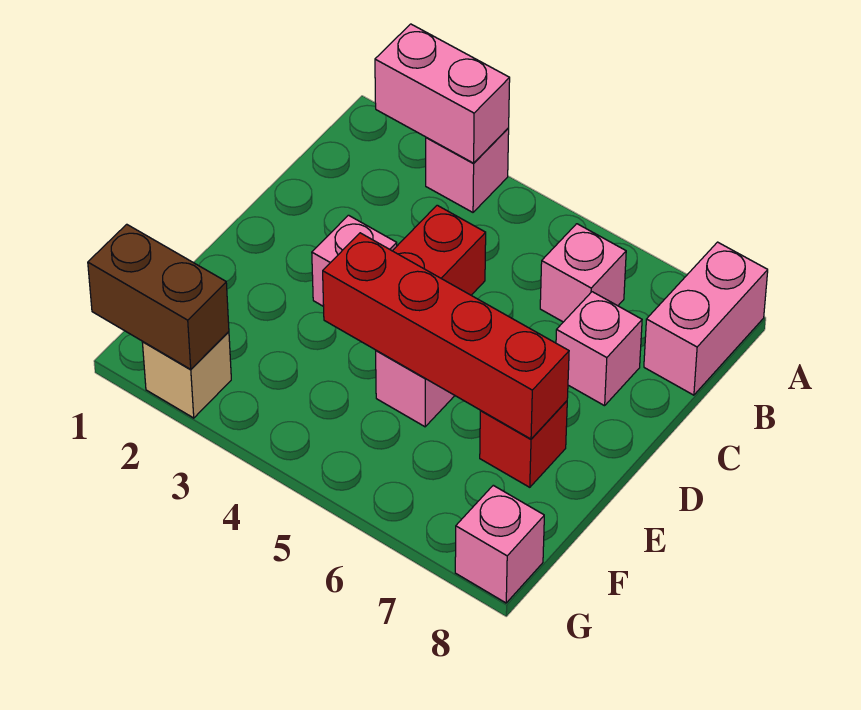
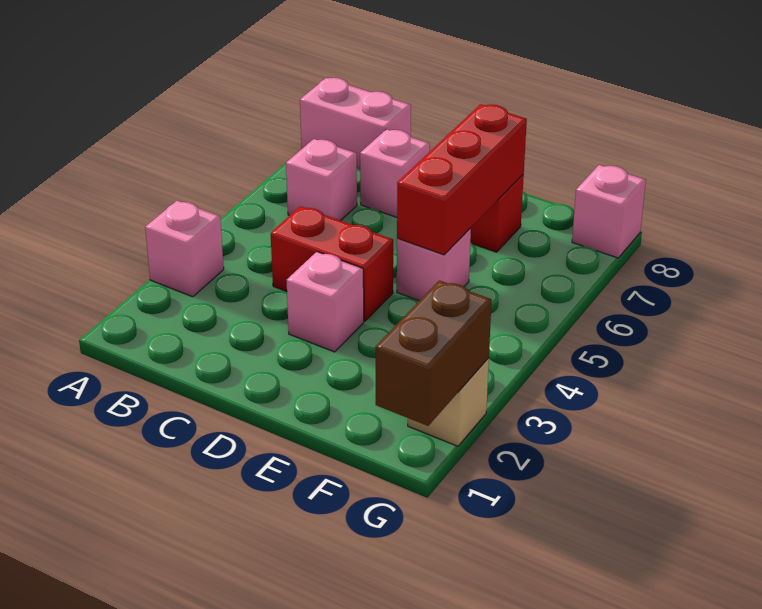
pink brick A2:A3 level 2 -> none
red brick E4:E7 level 2 -> red brick E5:E7 level 2

